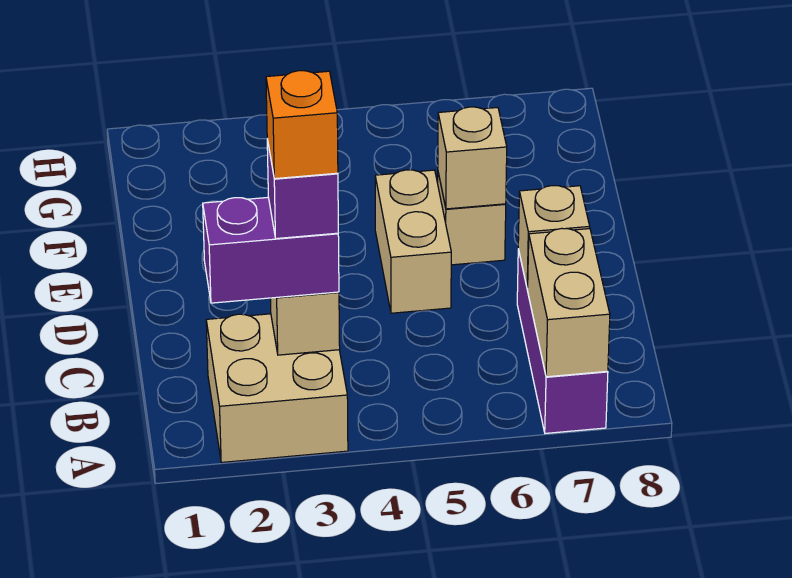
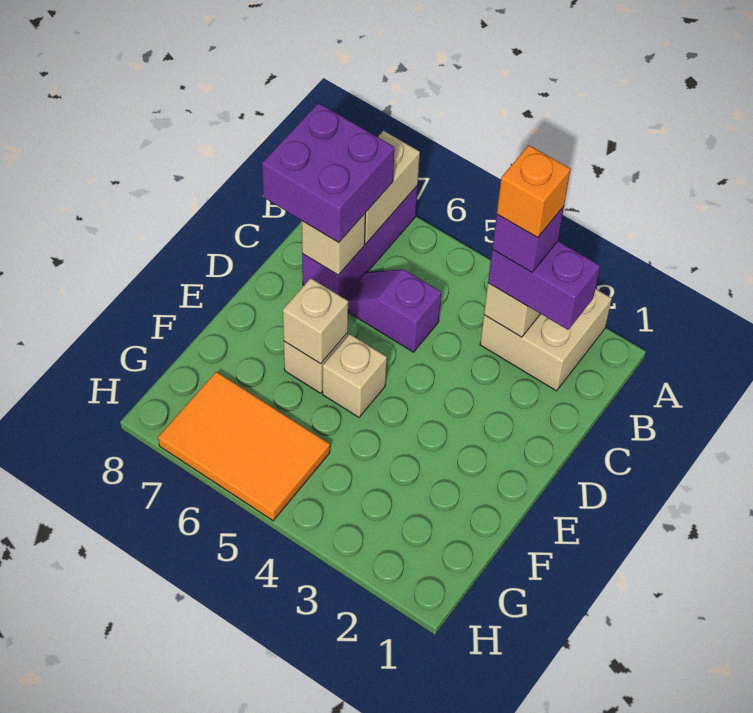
none -> purple brick B7:C8 level 3
none -> purple slope C5:C6 level 1 top 5
tan brick D5:E5 level 1 -> tan brick E5 level 1
none -> orange tile G5:H7 level 1

